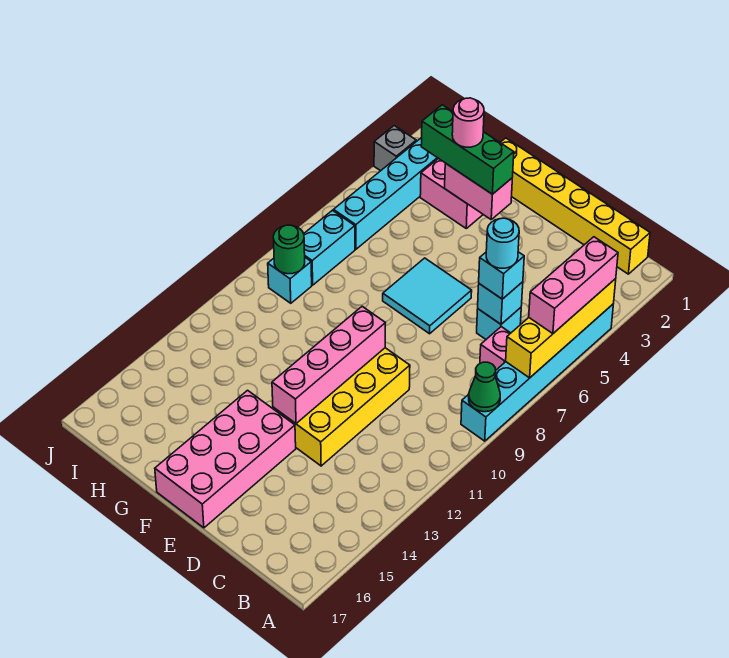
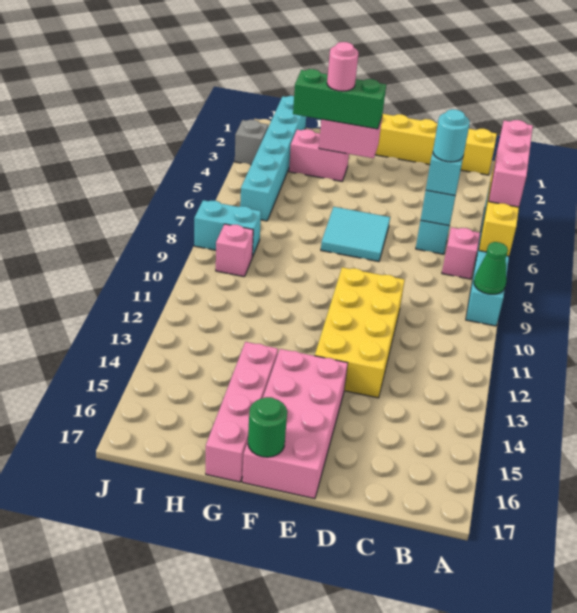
pink brick E10:E13 level 2 -> pink brick G14:G17 level 1
cyan brick I7:I8 level 1 -> cyan brick I8:J8 level 1
cyan brick I9 level 1 -> pink brick I9 level 1
green round brick I9 level 2 -> green round brick F17 level 2

